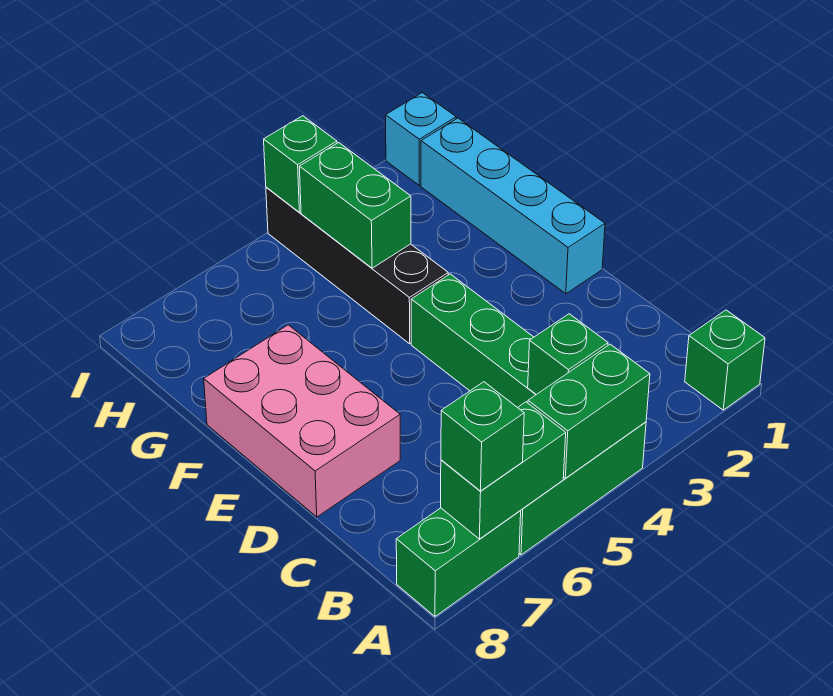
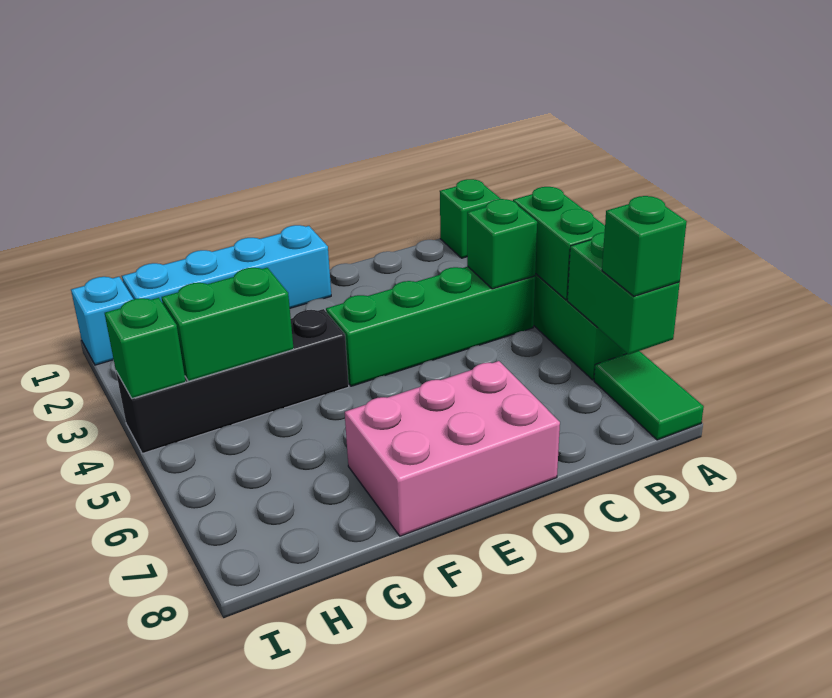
green brick A7:A8 level 1 -> green tile A7:A8 level 1

